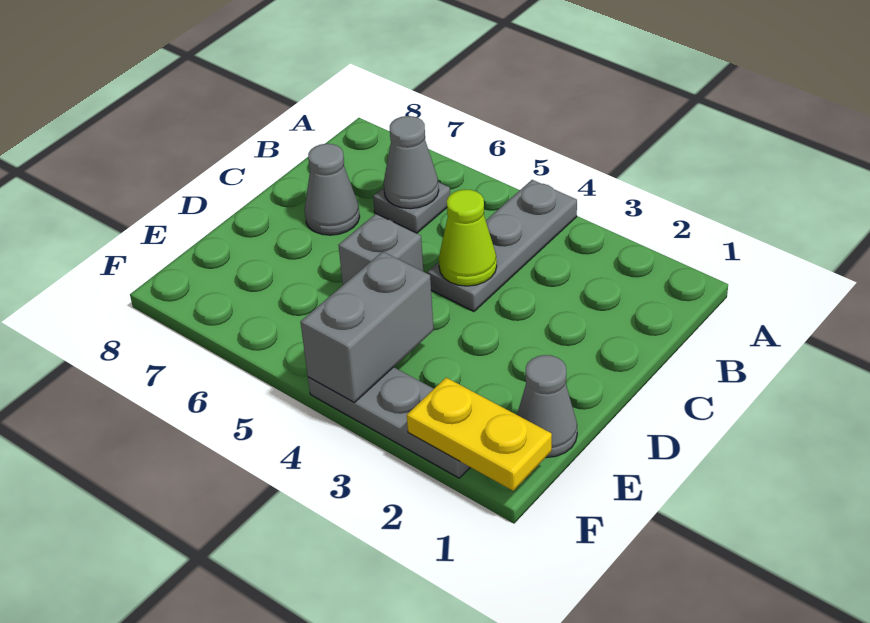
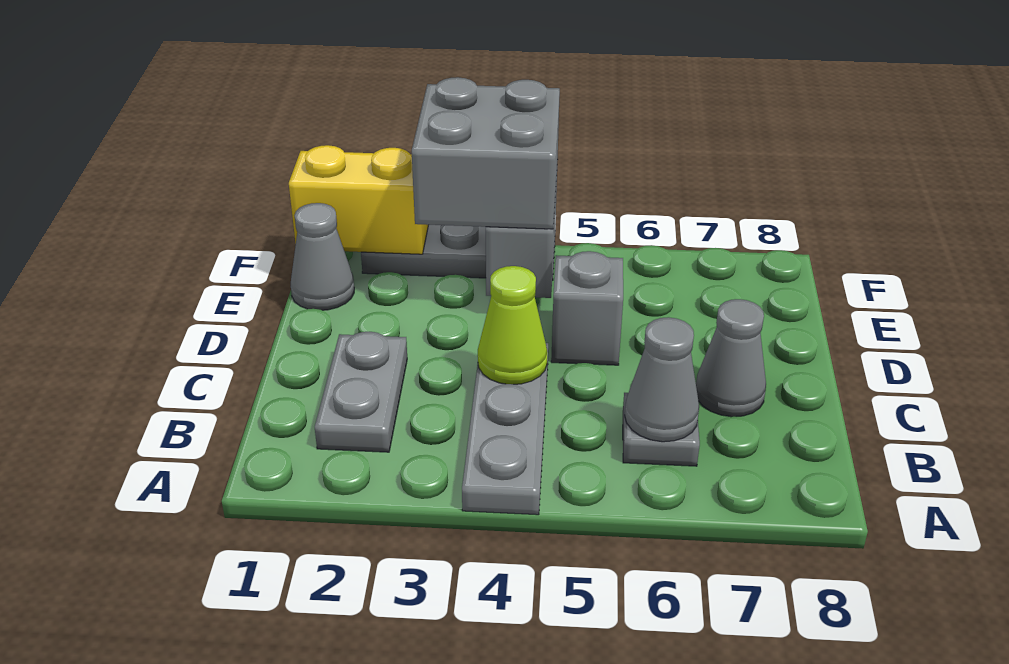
none -> grey plate B2:C2 level 1
none -> grey brick E3:F4 level 3
yellow plate F1:F2 level 2 -> yellow brick F1:F2 level 2

